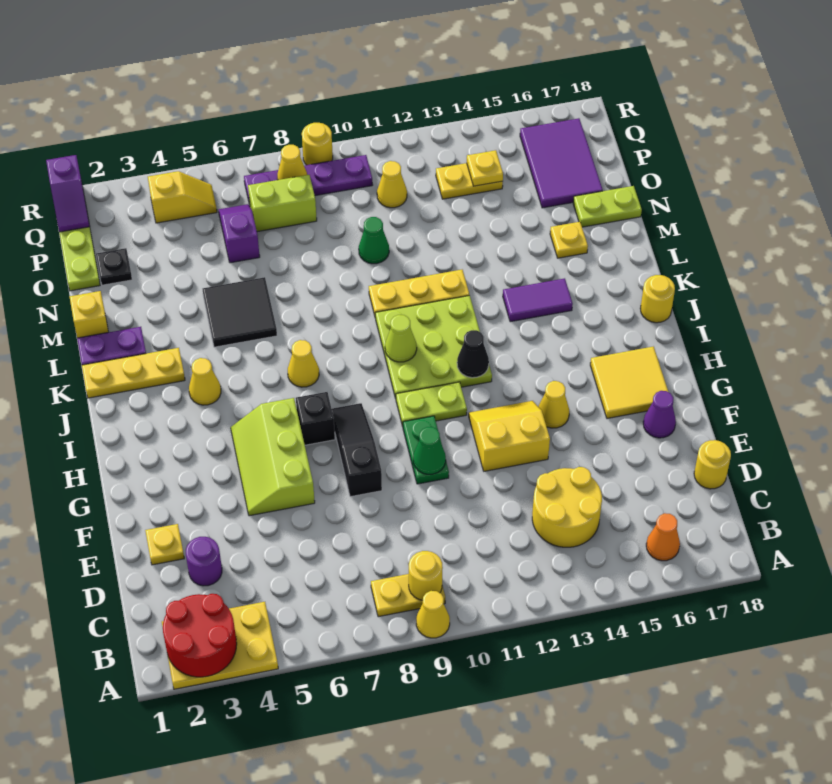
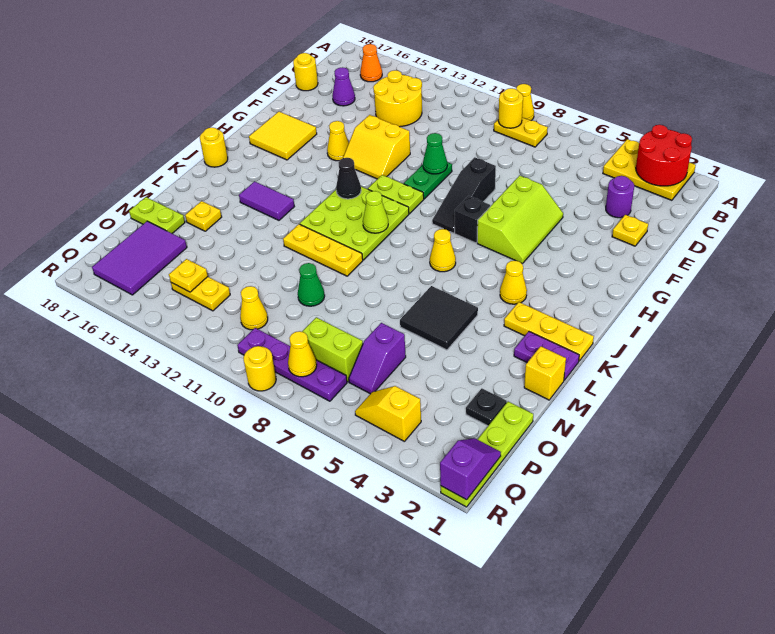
purple cone F17 level 1 -> purple cone D16 level 1

